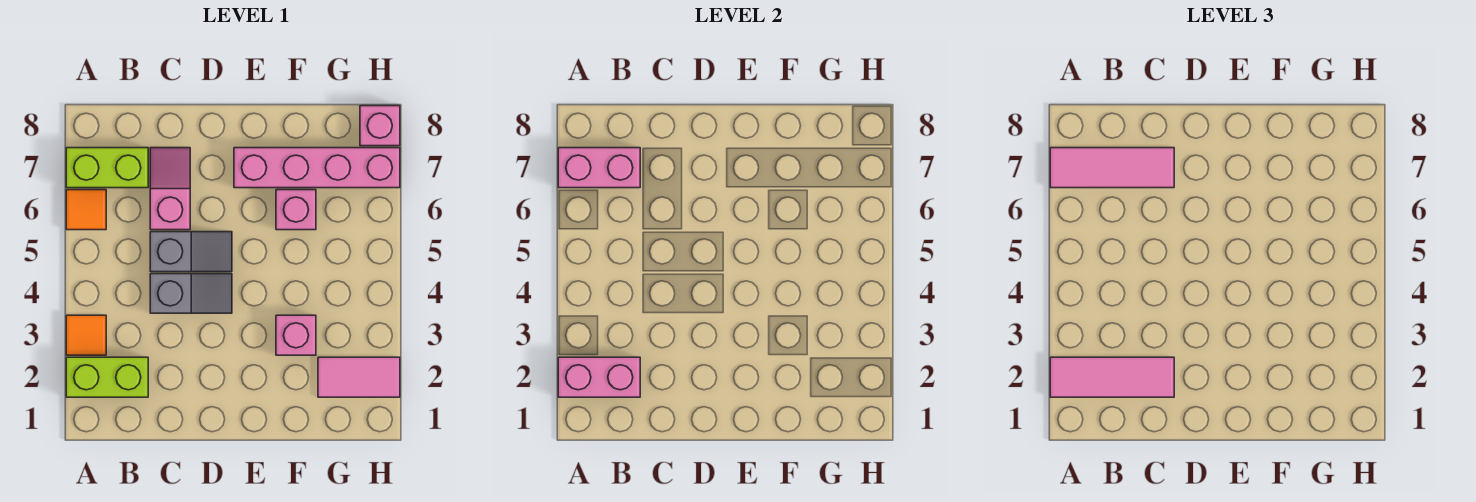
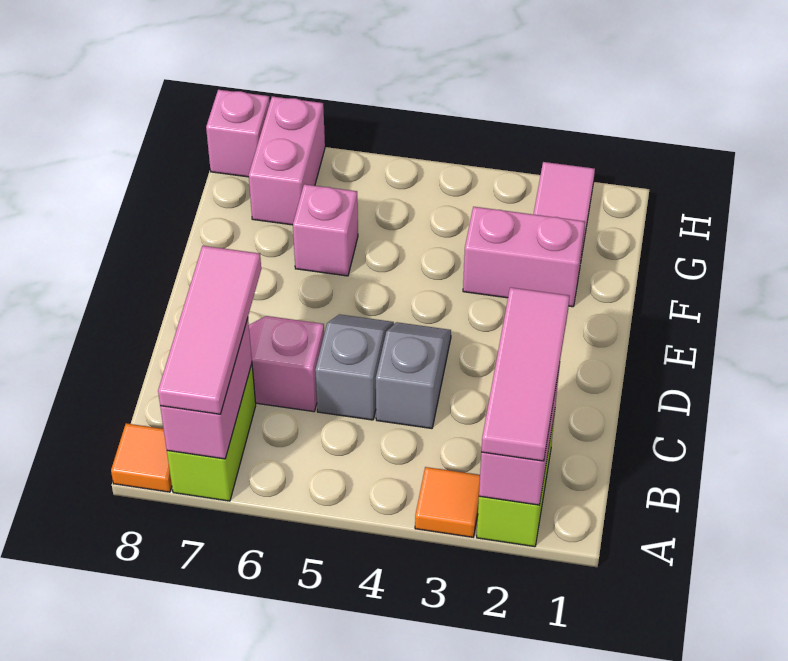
orange tile A6 level 1 -> orange tile A8 level 1
pink brick E7:H7 level 1 -> pink brick G7:H7 level 1
pink brick F3 level 1 -> pink brick F2:F3 level 1

